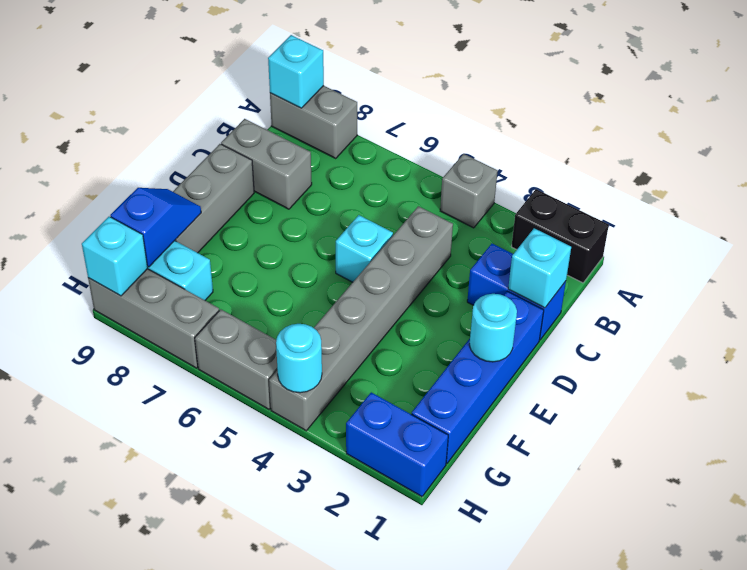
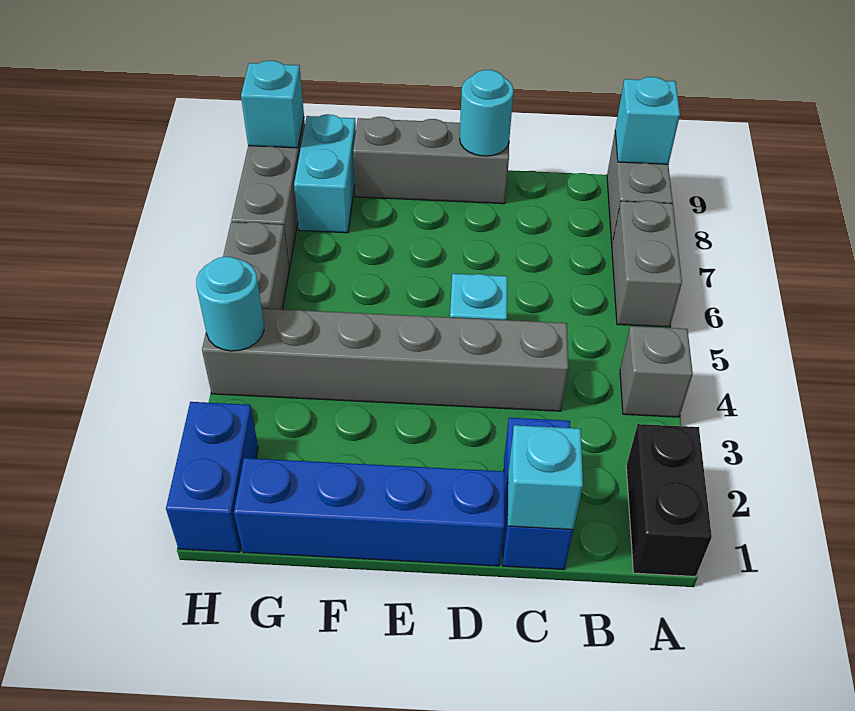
grey brick C8:C9 level 1 -> grey brick A6:A7 level 1
cyan round brick E1 level 2 -> cyan round brick D9 level 2
blue slope F9:G9 level 2 top G -> none

